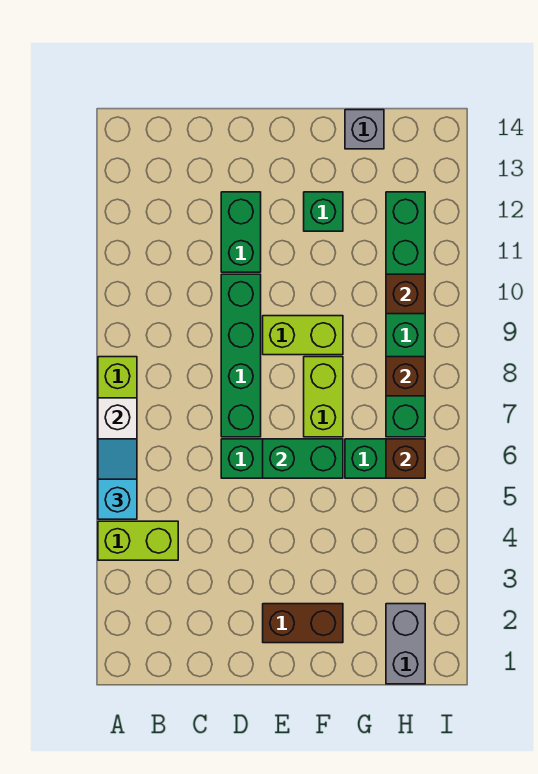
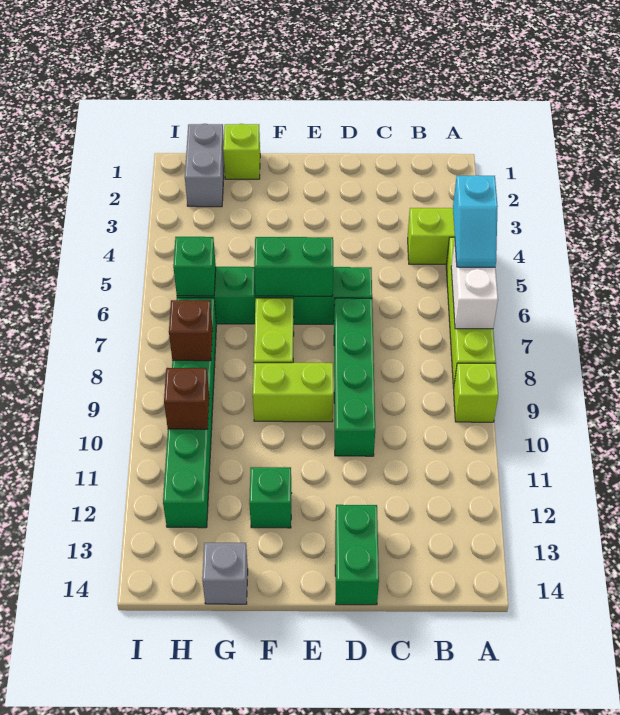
none -> lime brick A9 level 1
green brick D11:D12 level 1 -> green brick D13:D14 level 1
brown brick E2:F2 level 1 -> none
none -> lime brick G1 level 1
brown brick H6 level 2 -> green brick H6 level 2

